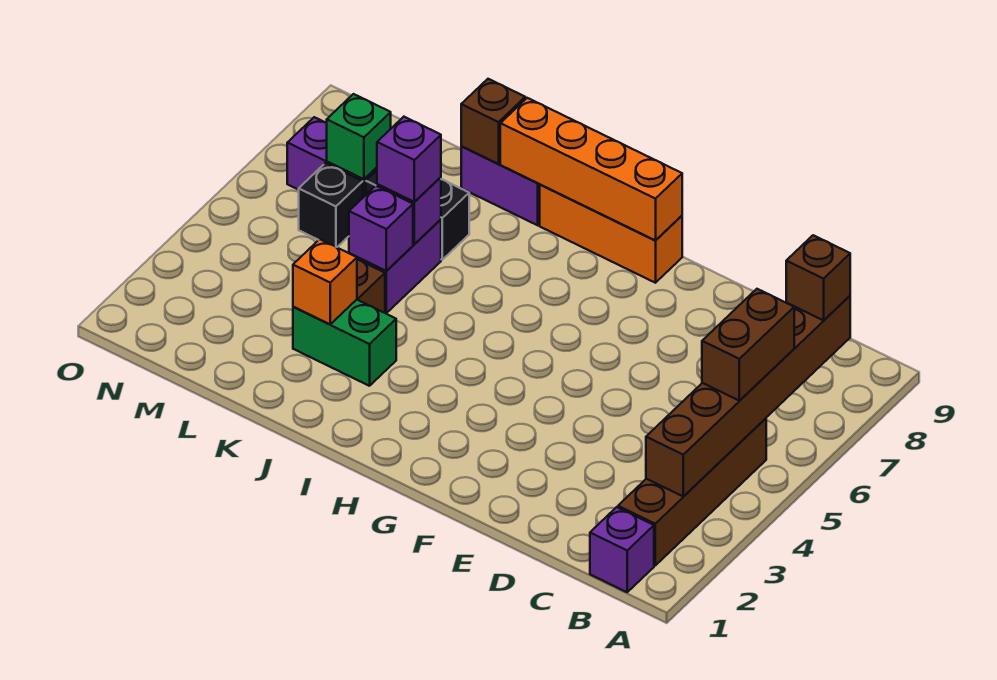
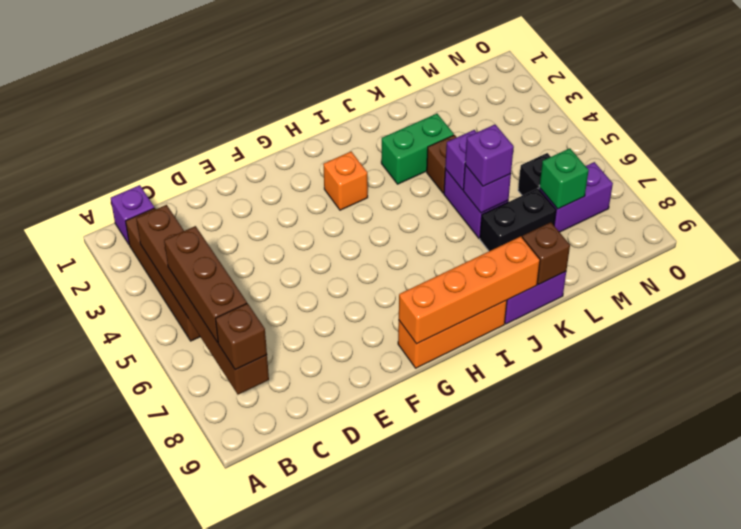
brown brick B5:B6 level 3 -> brown brick B5:B7 level 3
orange brick K3 level 2 -> orange brick H3 level 1

